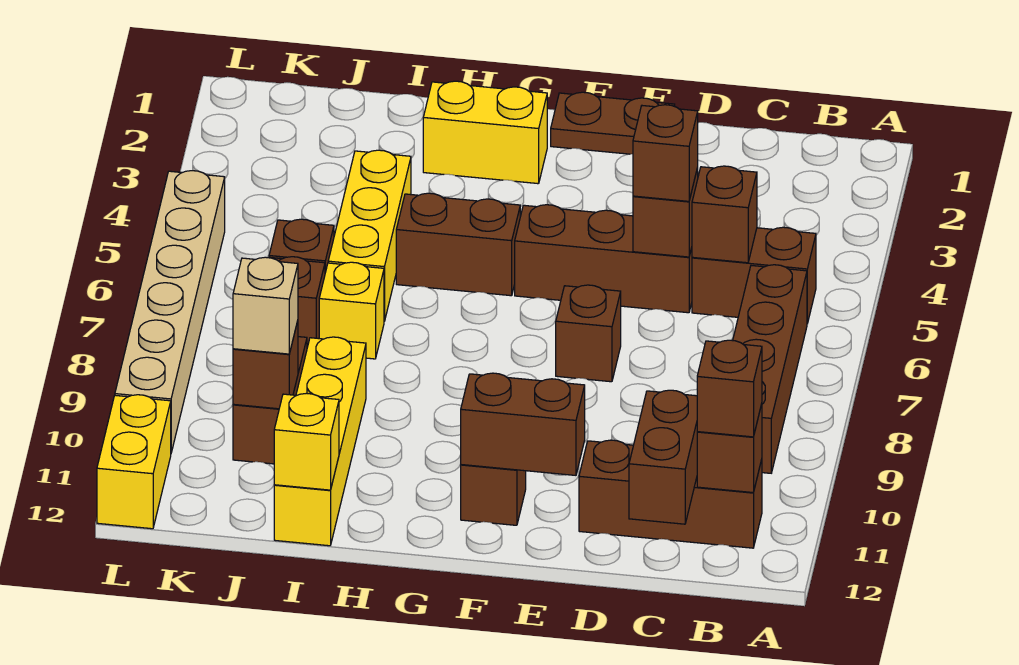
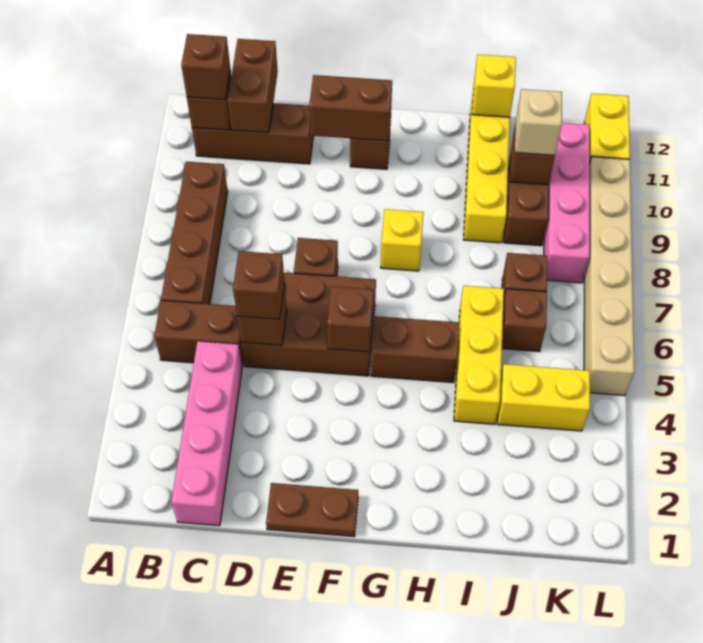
none -> pink brick C1:C4 level 1
brown brick C5 level 2 -> brown brick F5 level 2
brown brick D5:F5 level 1 -> brown brick D5:F6 level 1
yellow brick G2:H2 level 1 -> yellow brick J4:K4 level 1
yellow brick I7 level 1 -> yellow brick G8 level 1
none -> pink brick K8:K11 level 1

